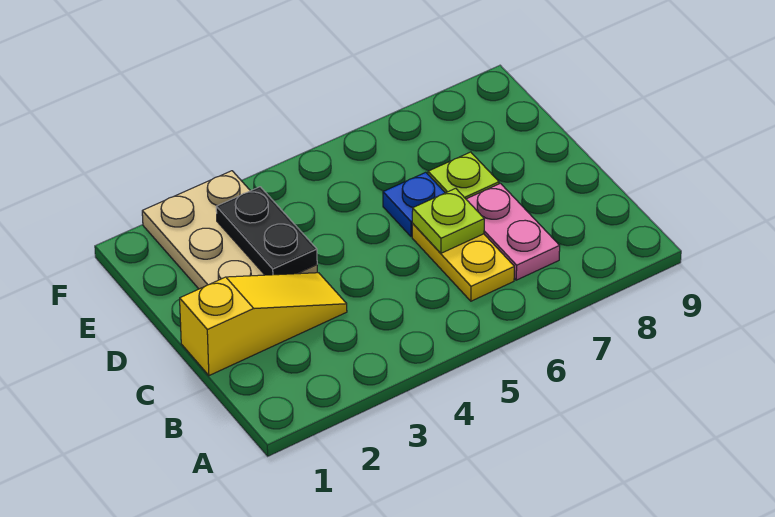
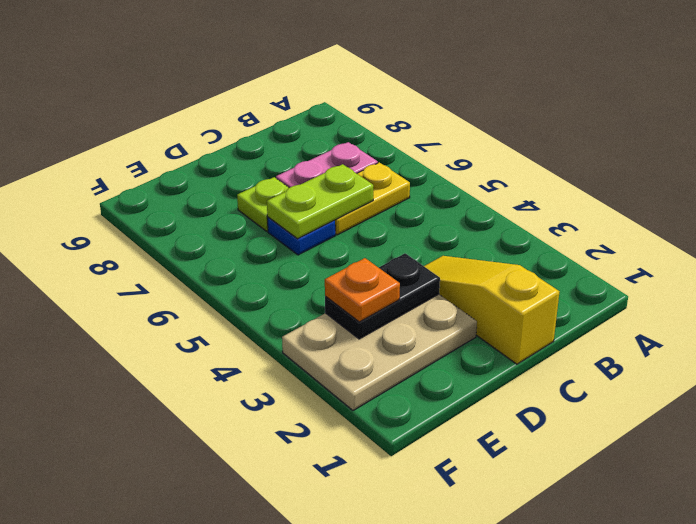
lime plate C6 level 2 -> lime plate C6:D6 level 2
none -> orange plate E3 level 3

